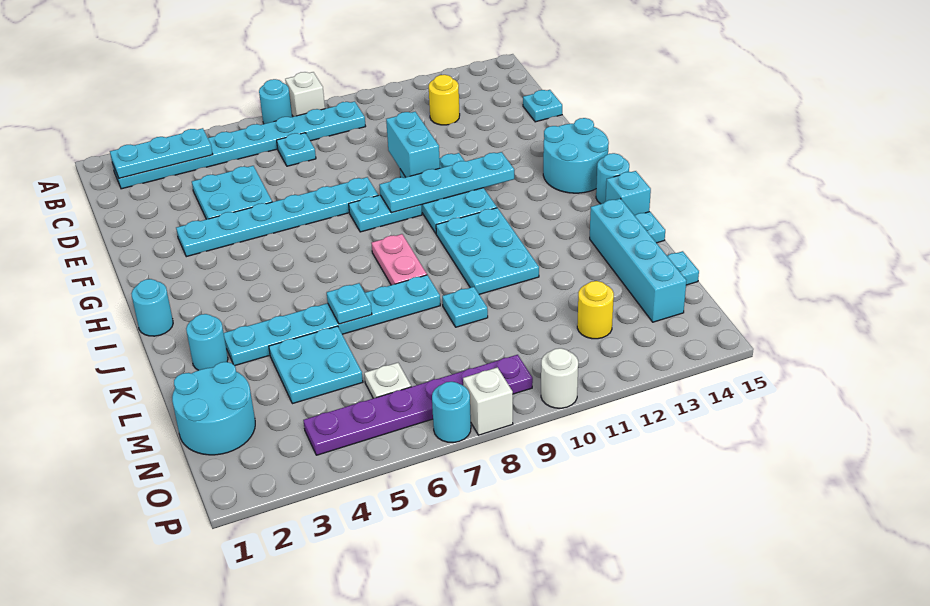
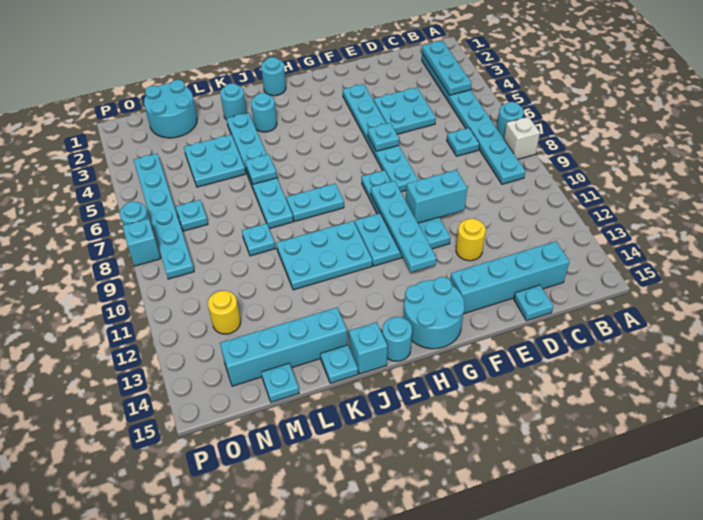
yellow round brick C12 level 1 -> yellow round brick E12 level 1
none -> cyan brick C14:F14 level 1
none -> cyan plate F6 level 2
pink plate I8:J8 level 1 -> cyan plate I8:J8 level 1
none -> cyan round brick J3 level 1
white plate N6 level 1 -> none
none -> cyan plate N7 level 1
purple plate O4:O9 level 1 -> cyan plate O4:O9 level 1
white brick P8 level 1 -> cyan brick P8 level 1
white round brick P10 level 1 -> none

